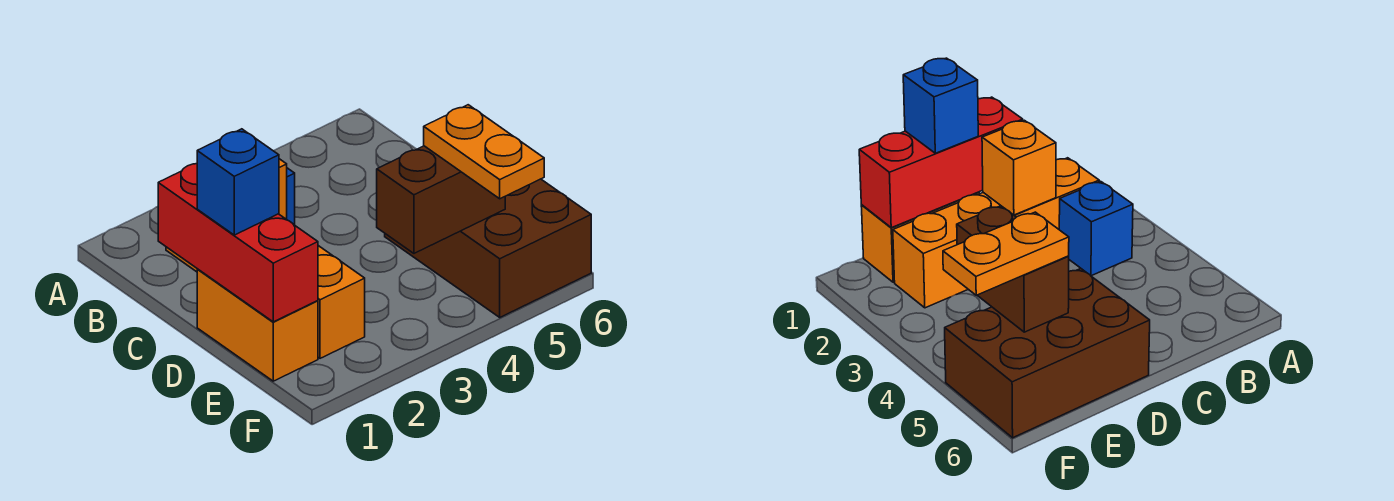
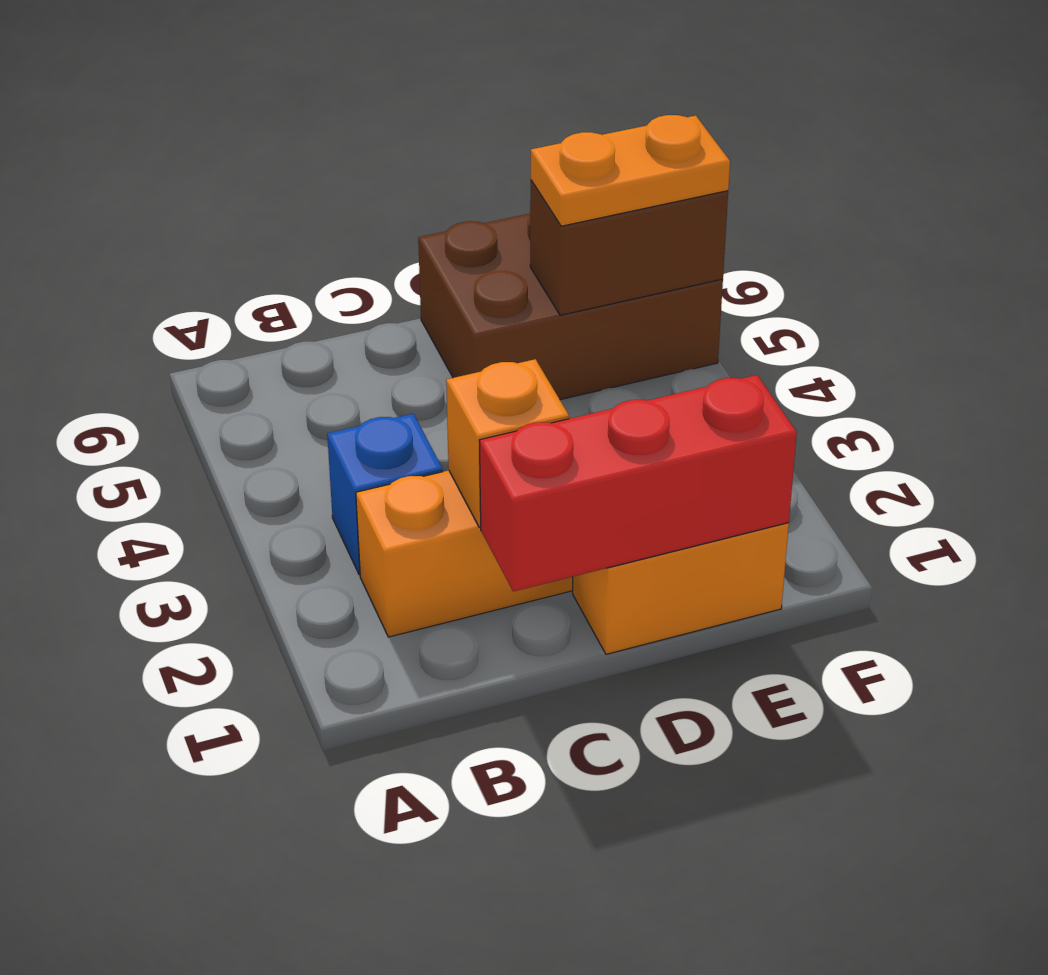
blue brick D1 level 3 -> none
brown brick E4:E5 level 2 -> brown brick E5:F5 level 2

